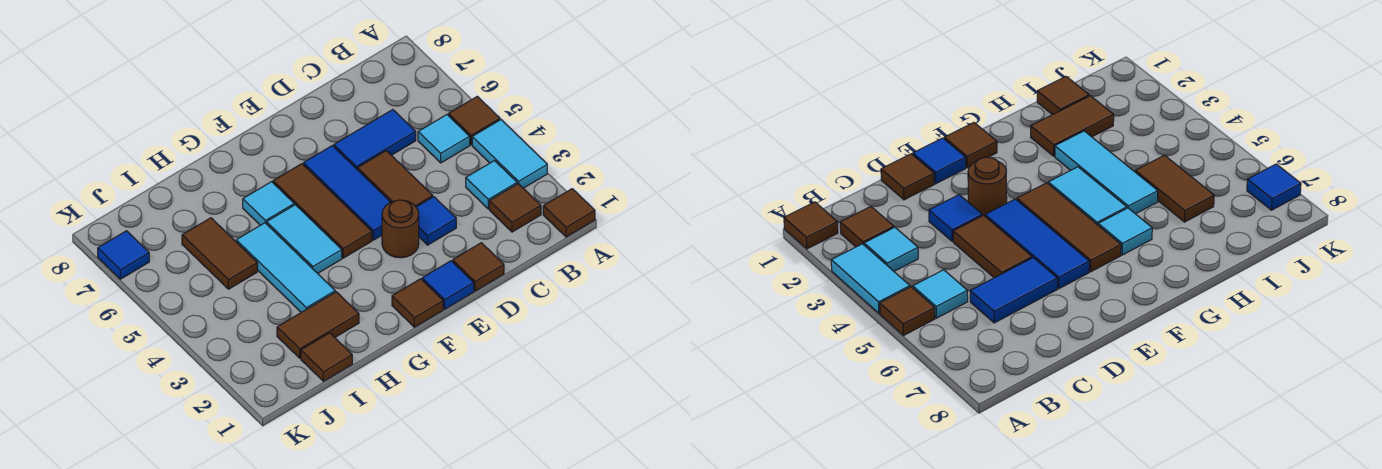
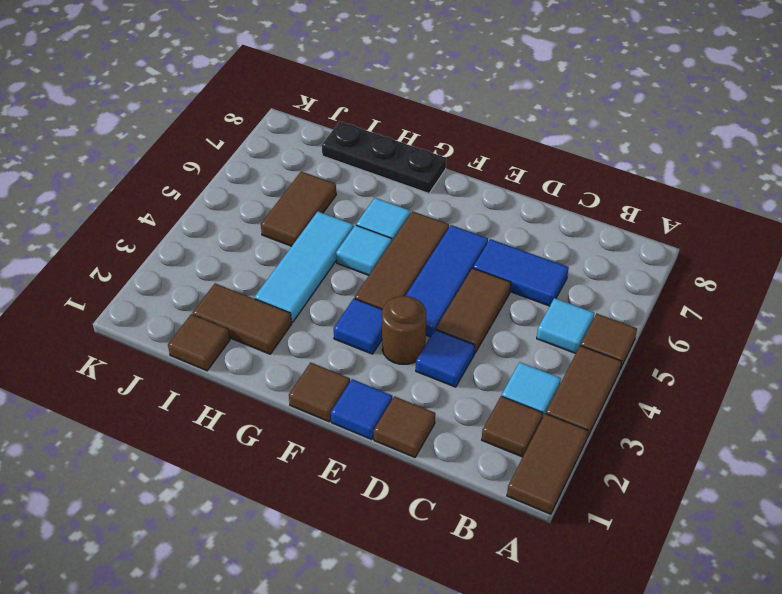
brown tile A1 level 1 -> brown tile A1:A2 level 1
cyan tile A3:A4 level 1 -> brown tile A3:A4 level 1
cyan tile G4:G5 level 1 -> cyan tile G5 level 1
none -> black plate G8:I8 level 1
blue tile K7 level 1 -> blue tile F3 level 1

